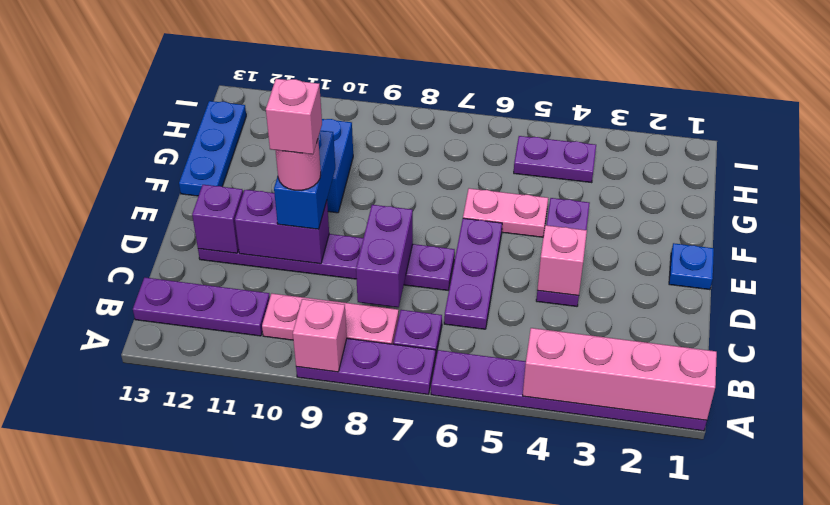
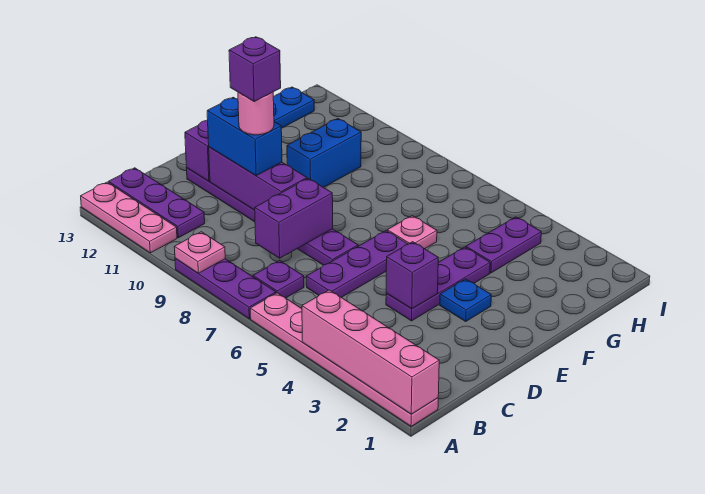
purple plate A1:A6 level 1 -> pink plate A1:A6 level 1
pink brick A9 level 2 -> pink plate A9 level 2
pink plate B8:B10 level 1 -> pink plate A11:A13 level 1
pink brick D4 level 2 -> purple brick D4 level 2
purple brick D10:D11 level 2 -> purple brick D9:D11 level 2
blue brick D10:E10 level 3 -> blue brick D10:D11 level 3
pink brick D10 level 5 -> purple brick D10 level 5
blue plate E1 level 1 -> blue plate E3 level 1
pink plate F5:F6 level 1 -> pink plate F6 level 1
purple plate H4:H5 level 1 -> purple plate G4:H4 level 1

